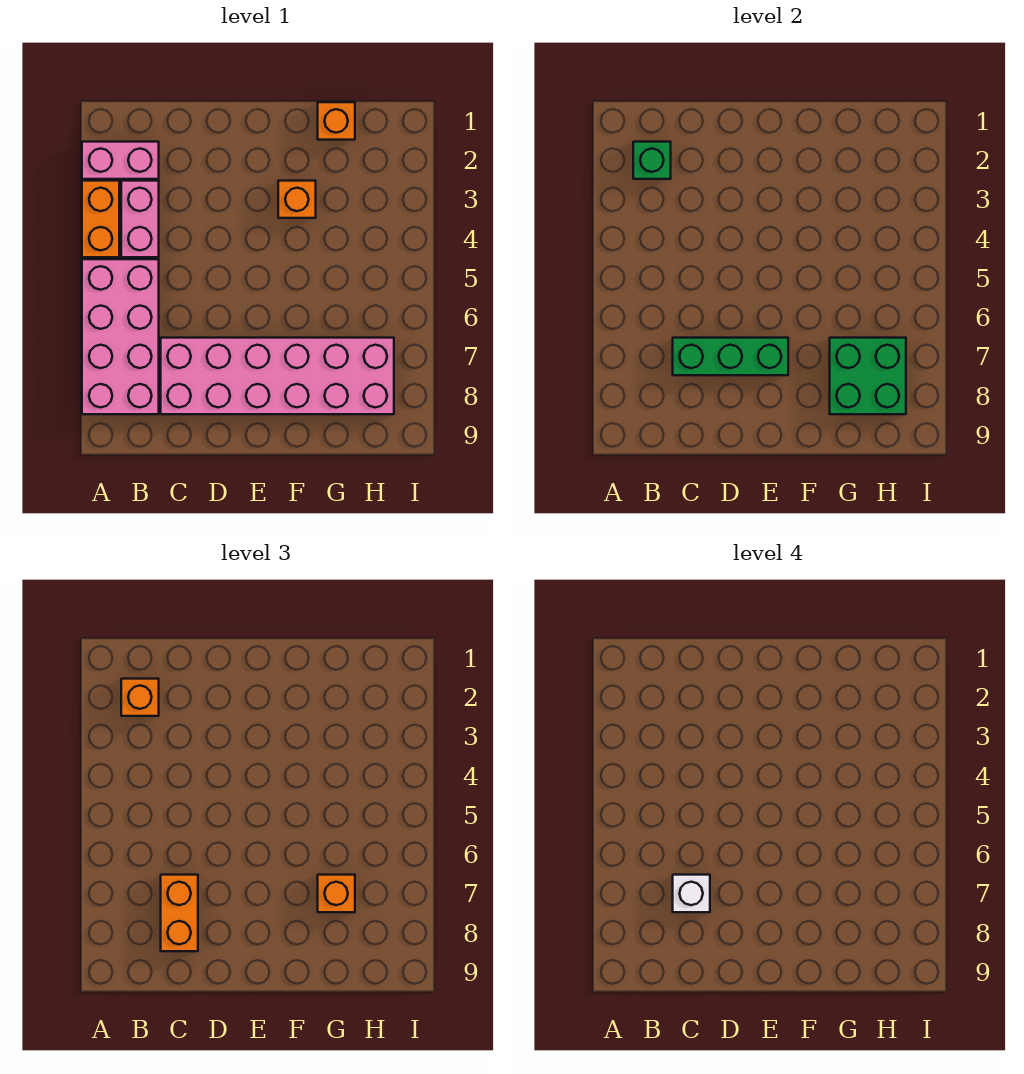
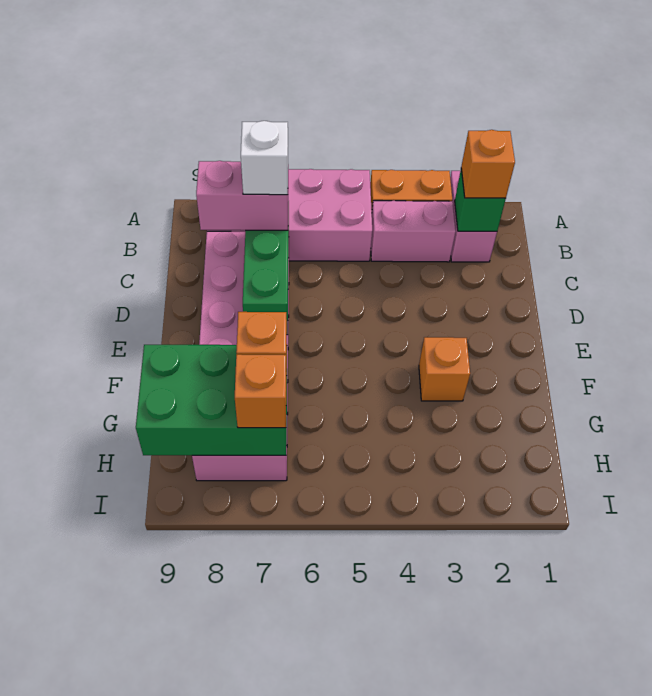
orange brick C7:C8 level 3 -> pink brick C7:C8 level 3
orange brick G1 level 1 -> orange brick H7 level 3
green brick G7:H8 level 2 -> green brick G7:H9 level 2

